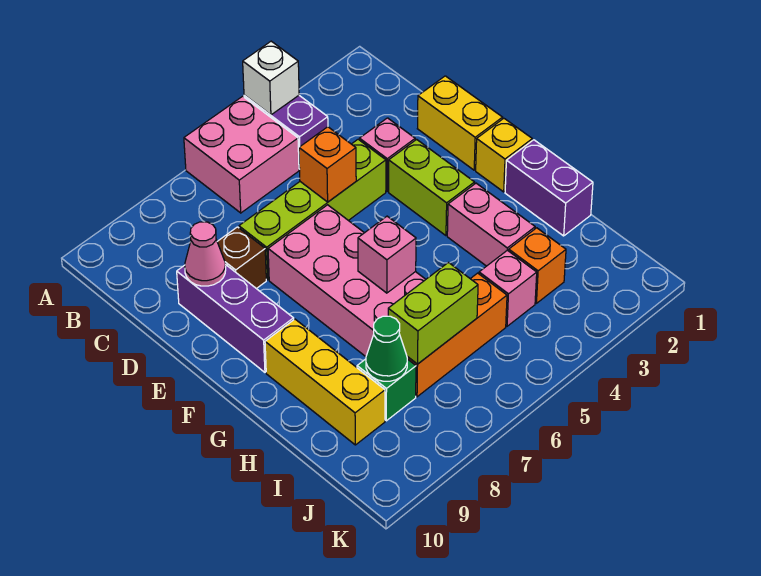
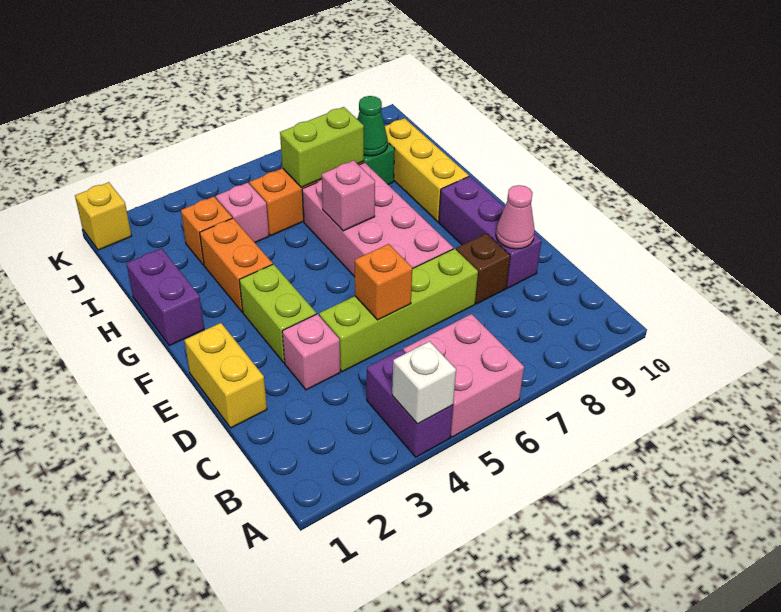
yellow brick F1 level 1 -> yellow brick K1 level 1
pink brick G3:H3 level 1 -> orange brick G3:H3 level 1

